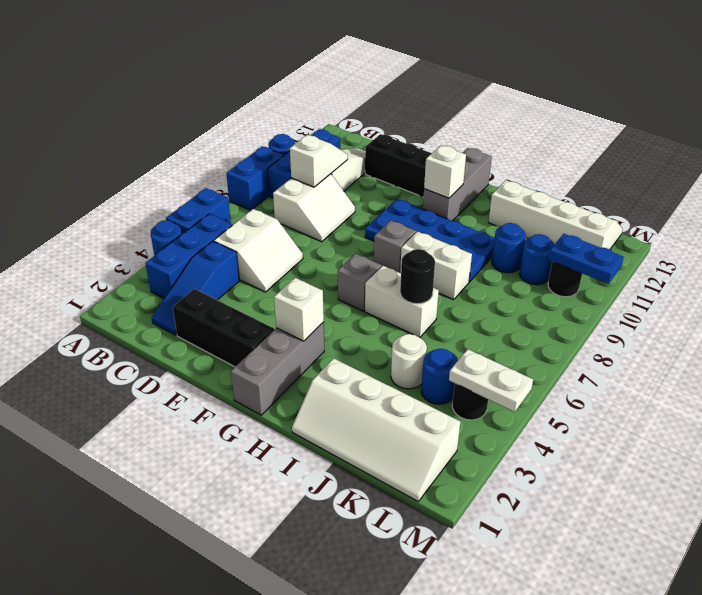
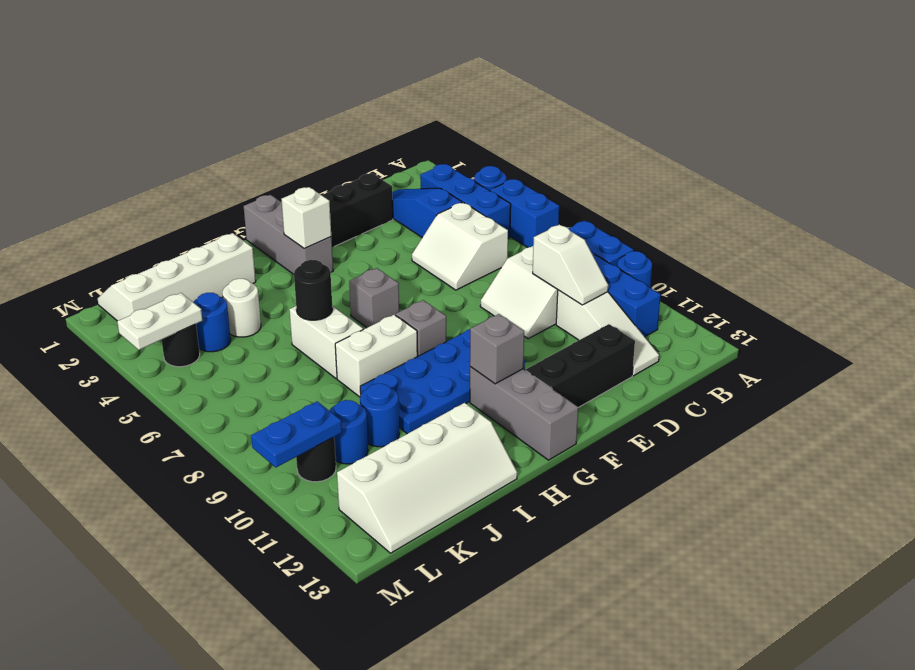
white brick G11 level 2 -> grey brick G11 level 2
white brick H6:I6 level 1 -> white brick I6:I7 level 1

